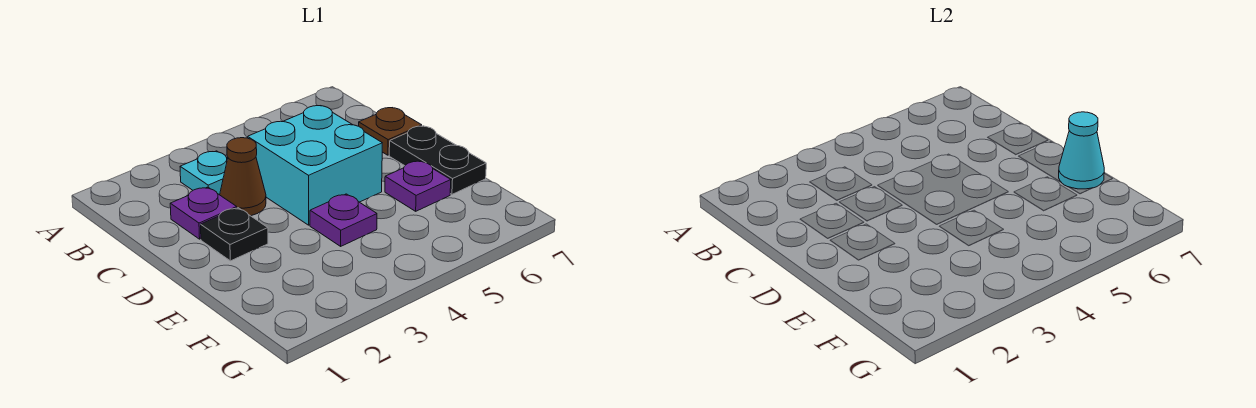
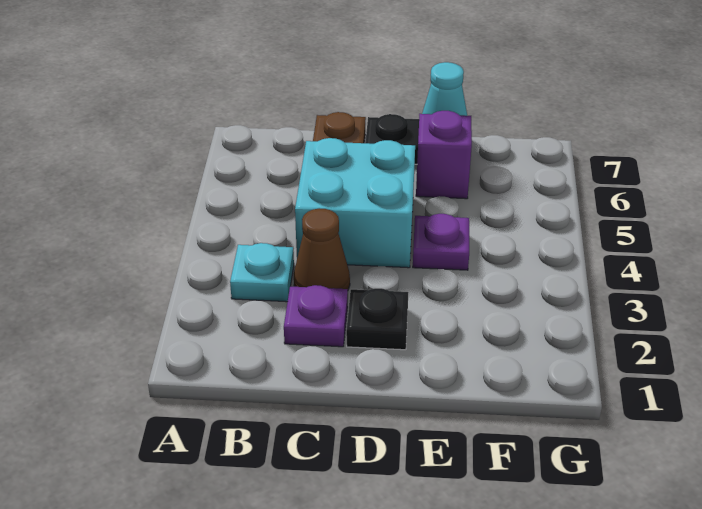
purple plate E6 level 1 -> purple brick E6 level 1

